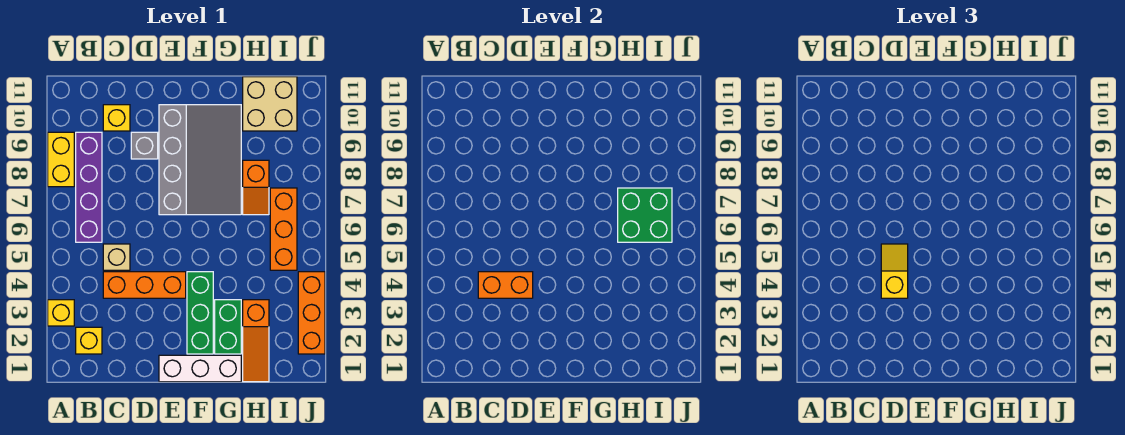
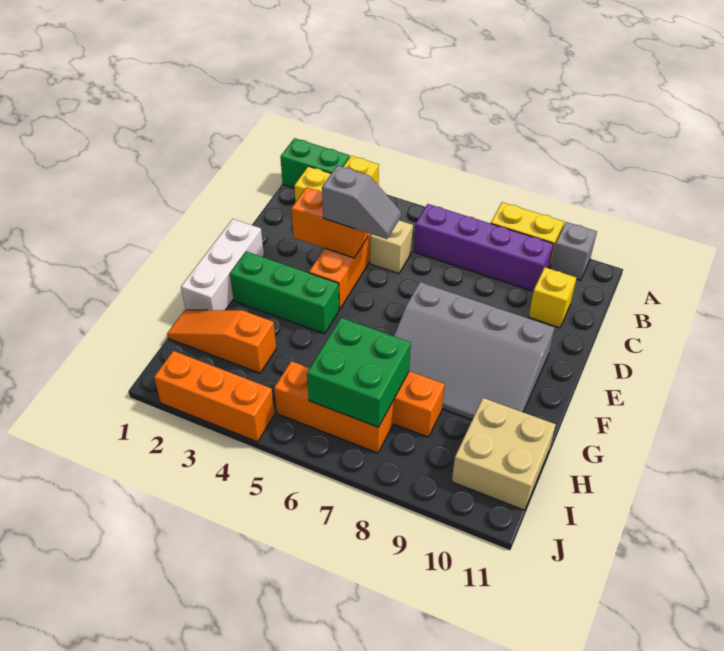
orange brick C4:D4 level 2 -> orange brick D3:D4 level 2
yellow slope D4:D5 level 3 top 4 -> grey slope D4:D5 level 3 top 4
grey brick D9 level 1 -> grey brick A10 level 1
green brick G2:G3 level 1 -> green brick A1:A2 level 1

